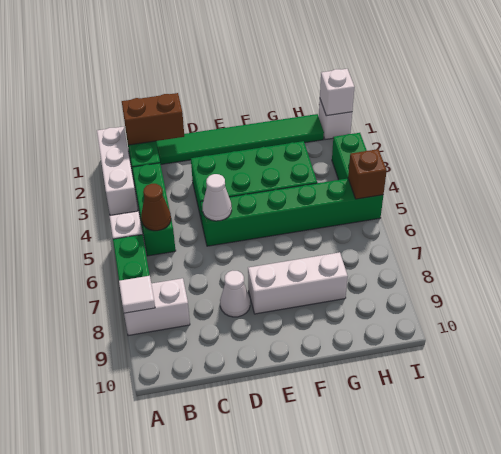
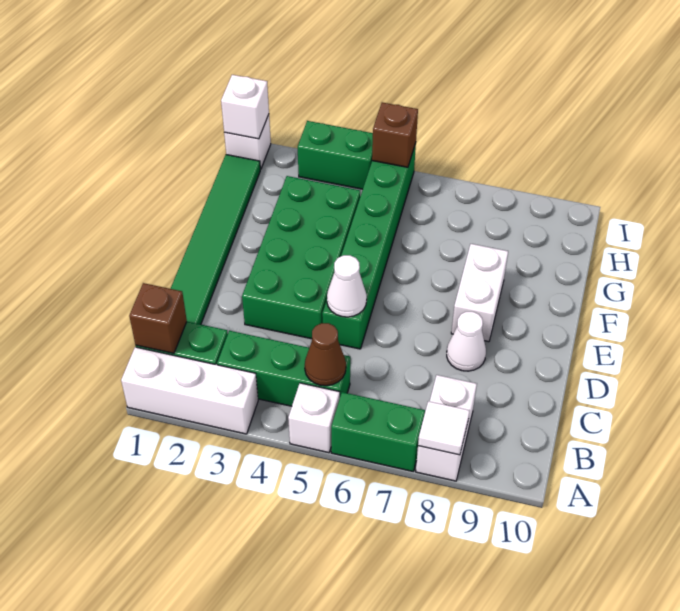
brown brick B1:C1 level 2 -> brown brick B1 level 2
white brick E8:G8 level 1 -> white brick E8:F8 level 1

